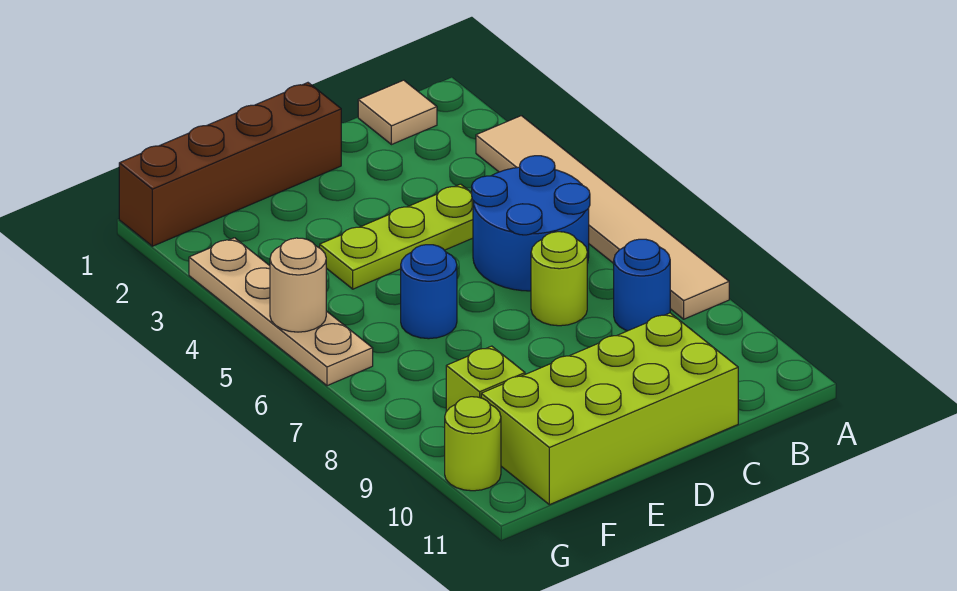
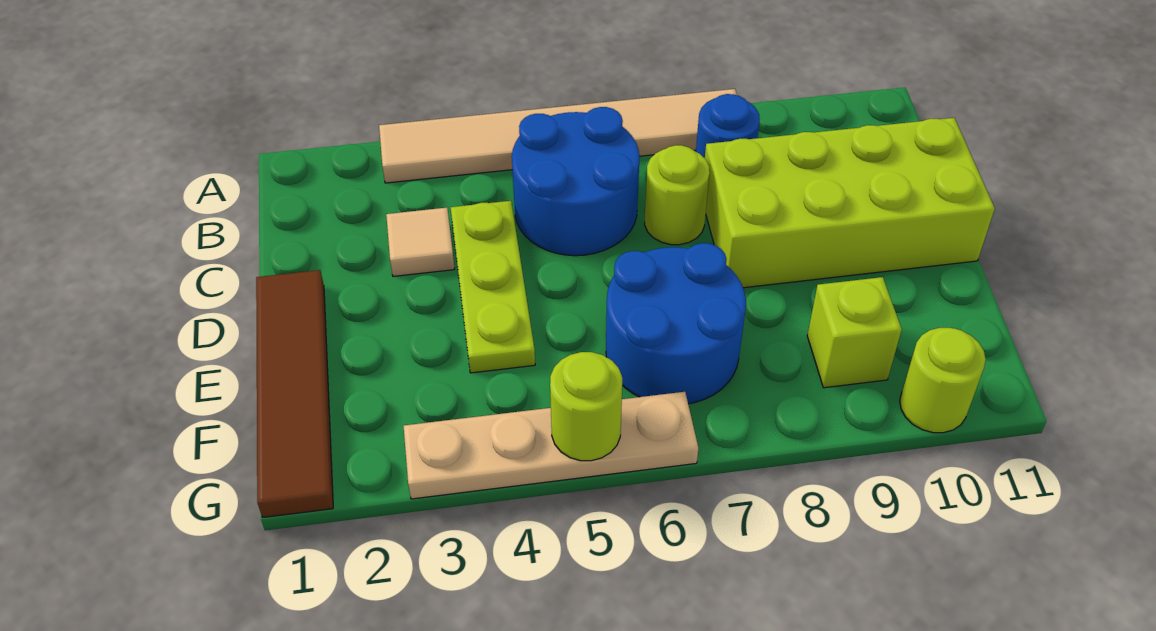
tan tile B1 level 1 -> tan tile C3 level 1
lime brick C10:F11 level 1 -> lime brick C8:D11 level 1
brown brick D1:G1 level 1 -> brown tile D1:G1 level 1
blue round brick E6 level 1 -> blue round brick E6:F7 level 1
tan round brick G5 level 2 -> lime round brick G5 level 2

